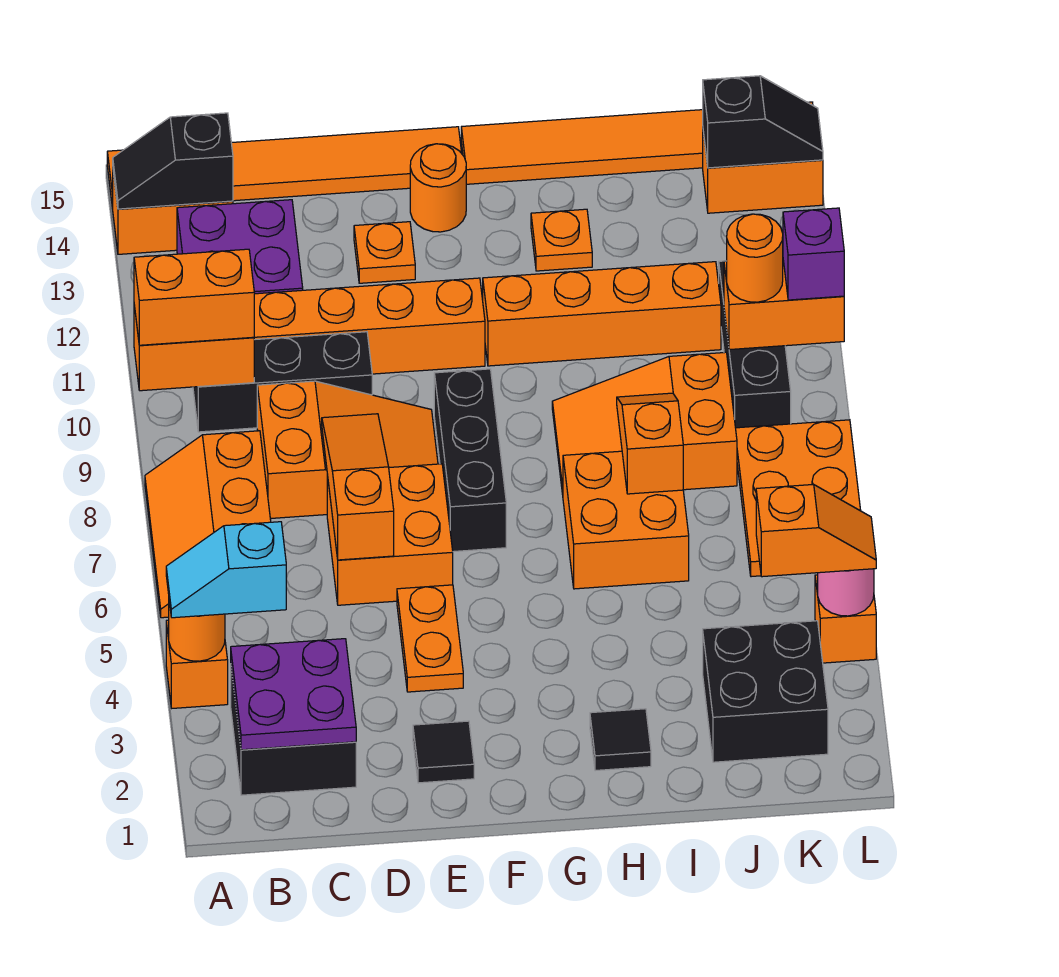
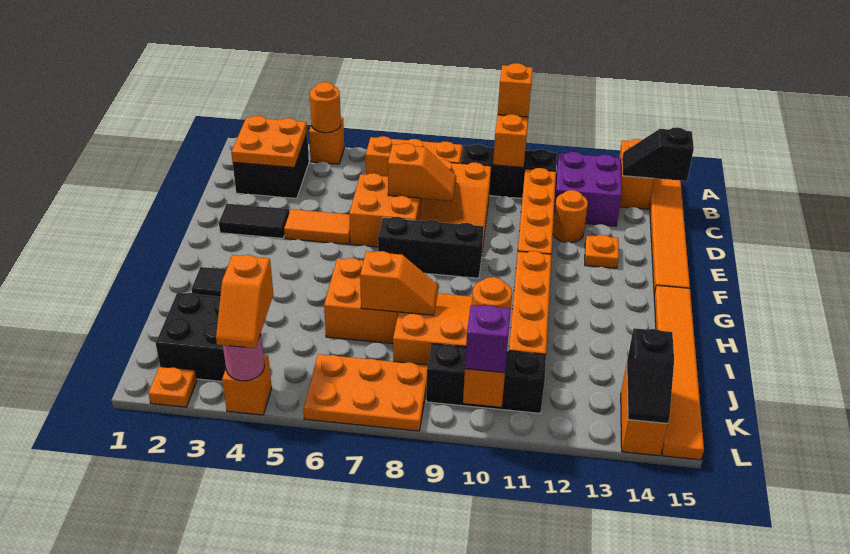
cyan slope A4:B4 level 3 top B -> none
orange brick A10:B10 level 3 -> orange brick A10 level 3
black slope A14:B14 level 2 top B -> black slope B14:B15 level 2 top 15
purple plate B2:C3 level 2 -> orange plate B2:C3 level 2
black brick B10:D10 level 1 -> black brick B9:B11 level 1
orange slope D6:D8 level 2 top 6 -> orange slope D7:D8 level 2 top 7
black tile E2 level 1 -> black tile E2:E3 level 1
orange plate E4:E5 level 1 -> orange tile E4:E5 level 1
orange round brick F14 level 1 -> orange round brick D12 level 1
orange plate H13 level 1 -> orange plate L2 level 1

